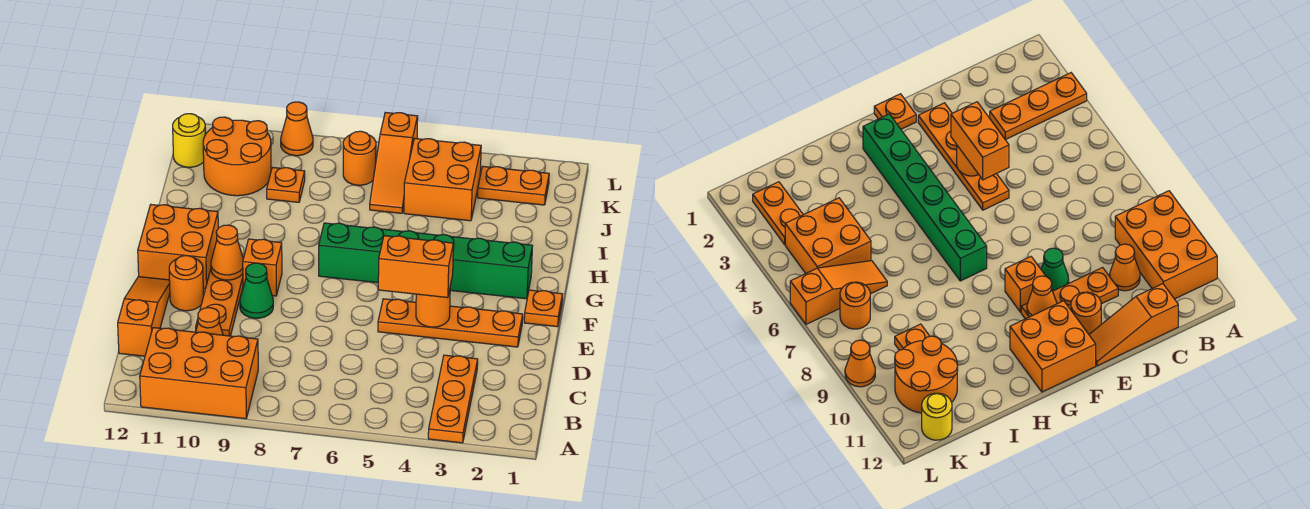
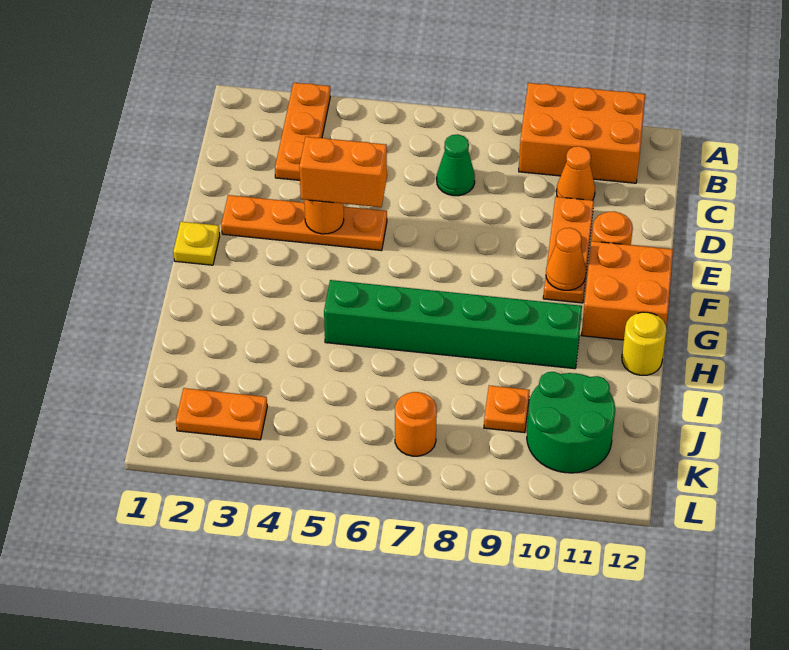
orange slope C12:E12 level 1 top C -> none
green cone E9 level 1 -> green cone C7 level 1
orange plate F1 level 1 -> yellow plate F1 level 1
orange brick F9 level 1 -> none
green brick G2:G7 level 1 -> green brick H5:H10 level 1
orange brick J4:K5 level 1 -> none
orange slope J6:L6 level 1 top L -> none
orange round brick J10:K11 level 1 -> green round brick J10:K11 level 1
yellow round brick K12 level 1 -> yellow round brick H12 level 1
orange cone L9 level 1 -> none

